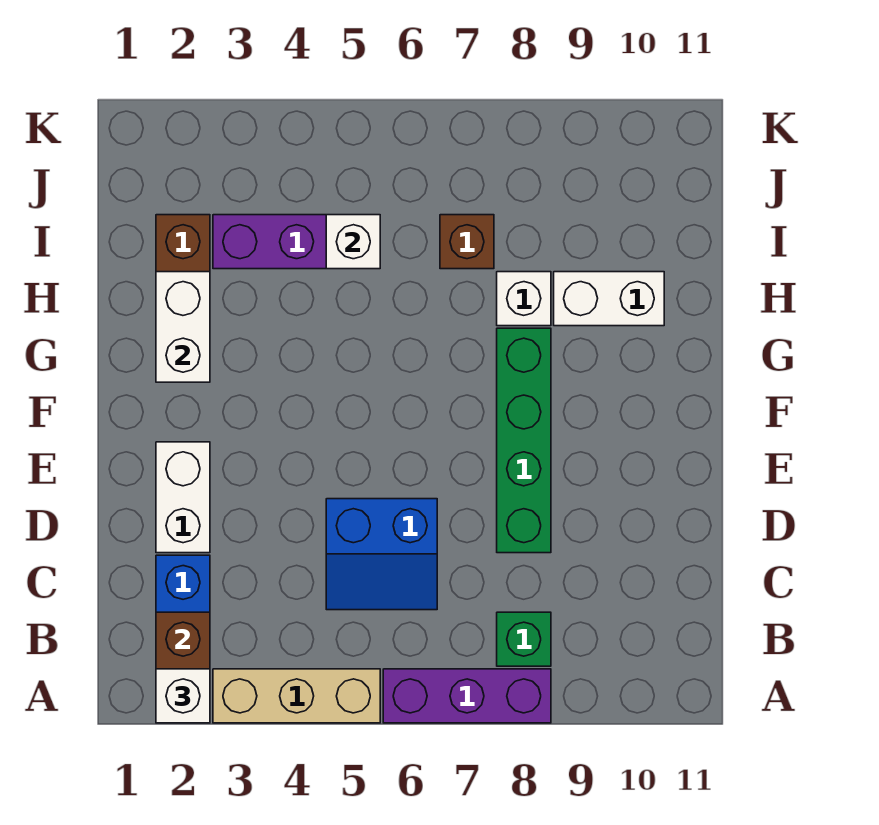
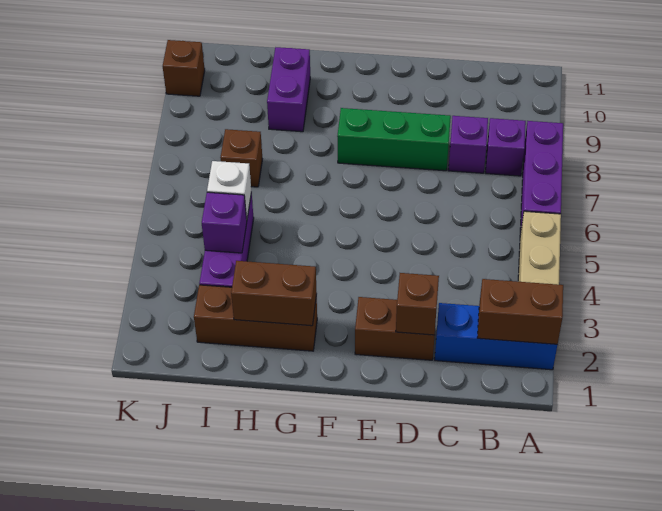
white brick A2 level 3 -> none
green brick B8 level 1 -> purple brick B8 level 1
blue slope C5:D6 level 1 top D -> none
none -> purple brick C8 level 1
white brick D2:E2 level 1 -> brown brick D2:E2 level 1
none -> brown brick D2 level 2
green brick D8:G8 level 1 -> green brick D8:F8 level 1
white brick G2:H2 level 2 -> brown brick G2:H2 level 2
white brick H8 level 1 -> none
white brick H9:H10 level 1 -> purple brick H9:H10 level 1
none -> purple brick I4 level 2
none -> brown brick K10 level 1

